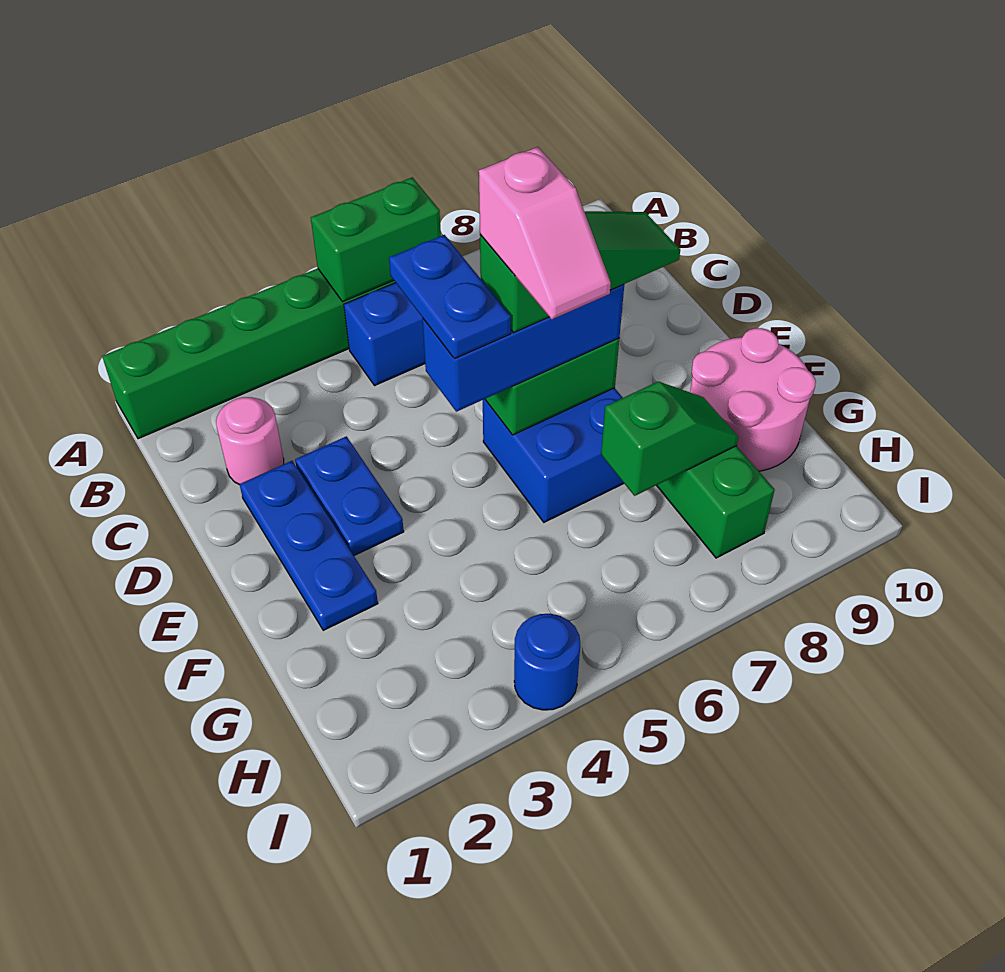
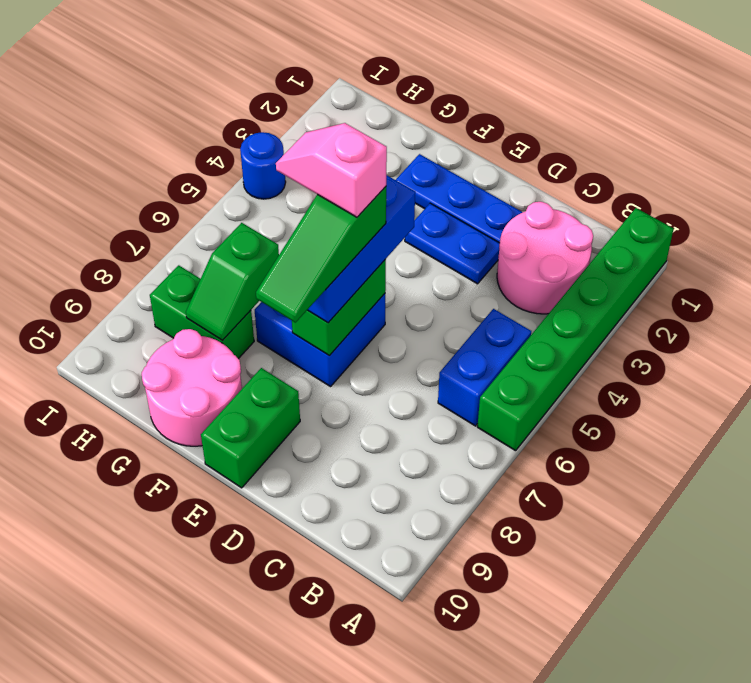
green brick A5:A6 level 2 -> green brick E9:E10 level 1
pink round brick C2 level 1 -> pink round brick B2:C3 level 1
blue plate D5:E5 level 4 -> none

